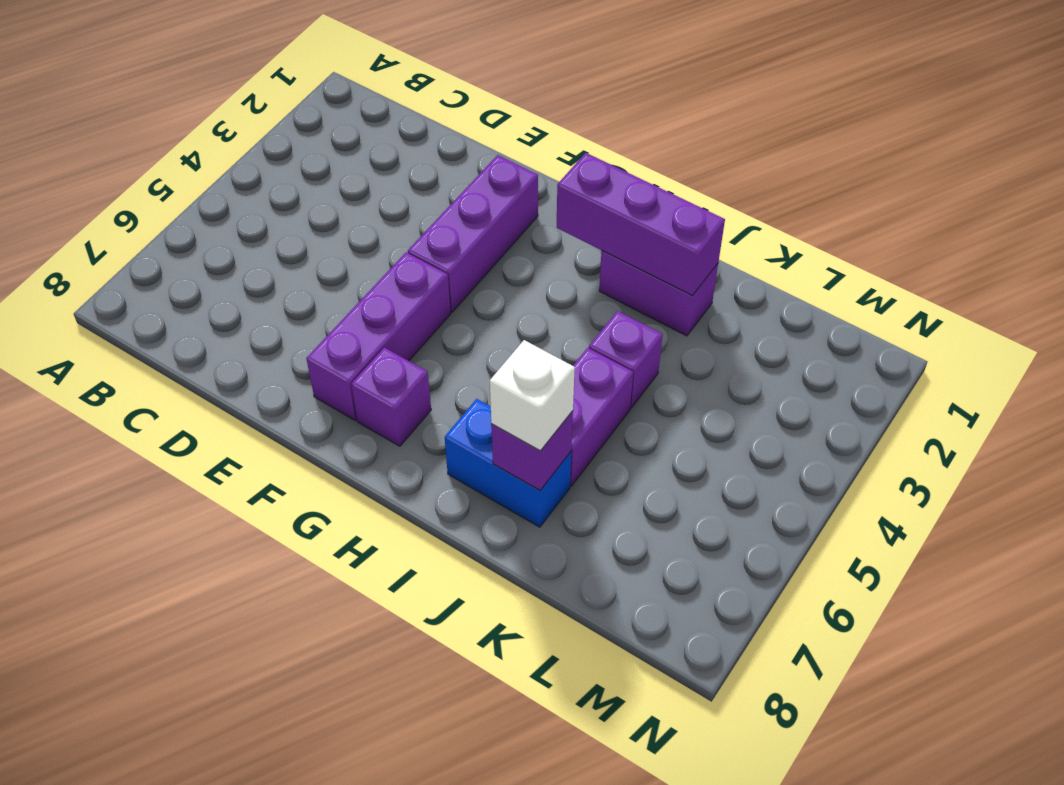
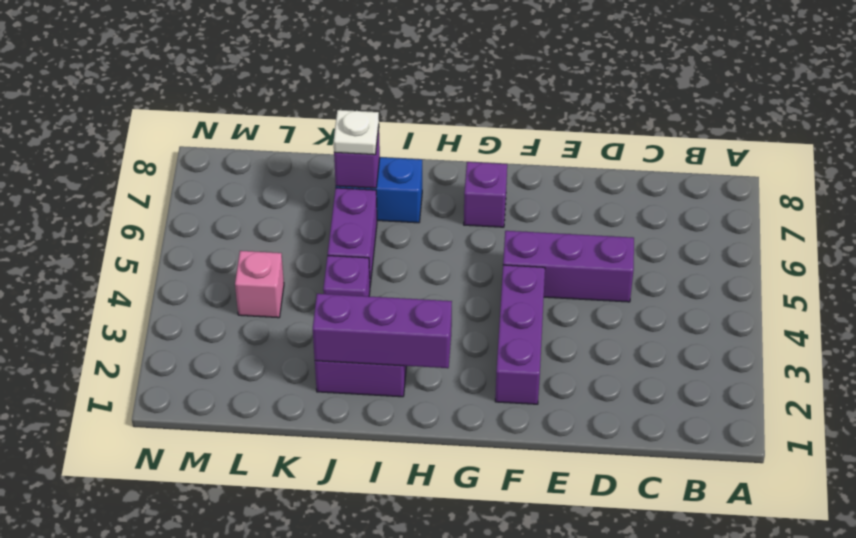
purple brick F5:F7 level 1 -> purple brick D5:F5 level 1
white brick J7 level 3 -> white plate J7 level 3
none -> pink brick L4 level 1

